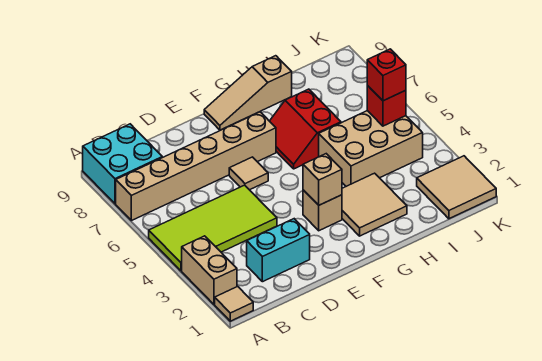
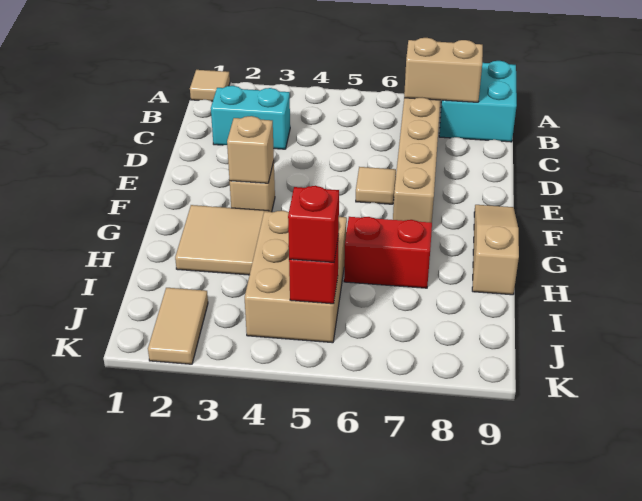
tan brick A2:A3 level 1 -> tan brick B7:B8 level 2
lime tile A4:D5 level 1 -> none
cyan brick C2:D2 level 1 -> cyan brick C2:C3 level 1
tan tile J1:K2 level 1 -> tan tile J2:K2 level 1

